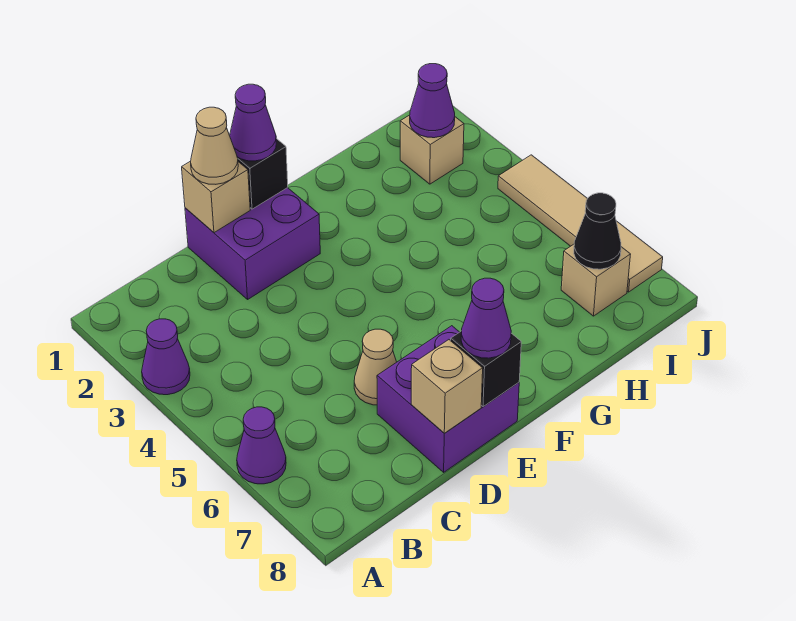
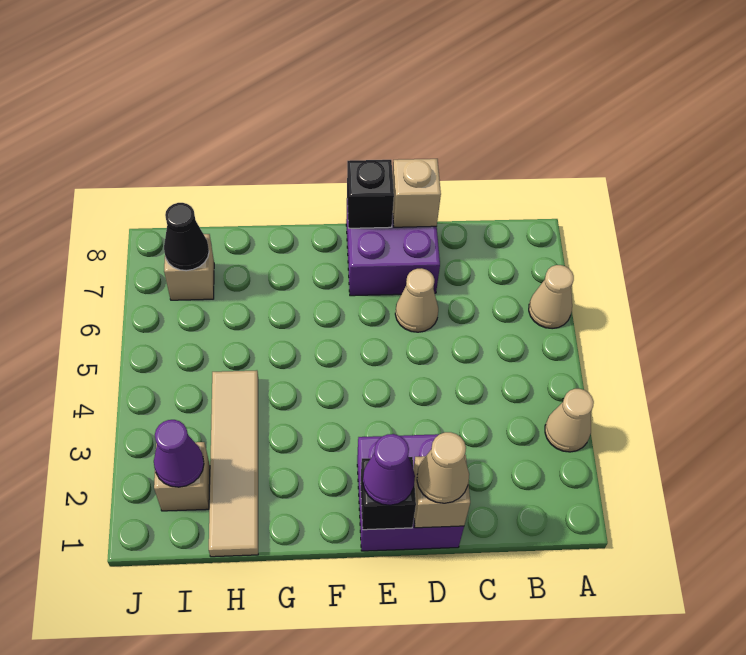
purple cone A3 level 1 -> tan cone A3 level 1
purple cone A6 level 1 -> tan cone A6 level 1
purple cone E8 level 3 -> none
tan tile J4:J7 level 1 -> tan tile H1:H4 level 1

